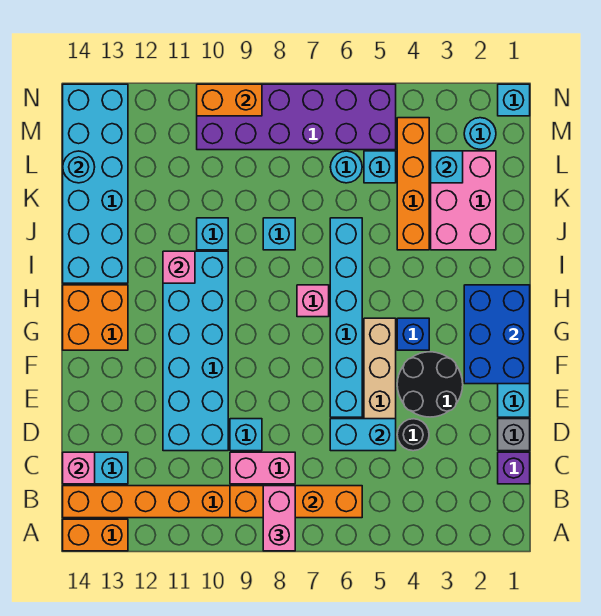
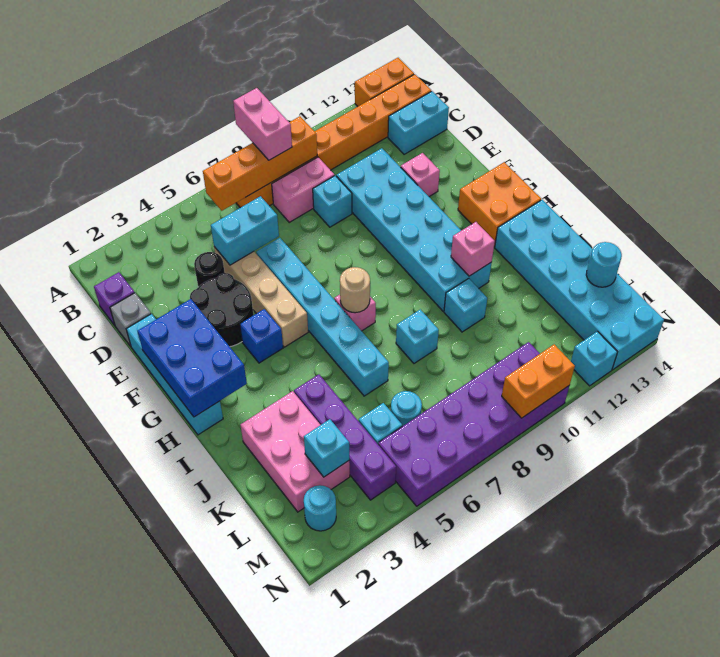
pink brick C14 level 2 -> pink brick E12 level 1
none -> tan round brick H7 level 2
orange brick J4:M4 level 1 -> purple brick J4:M4 level 1
cyan brick N1 level 1 -> cyan brick N12 level 1

